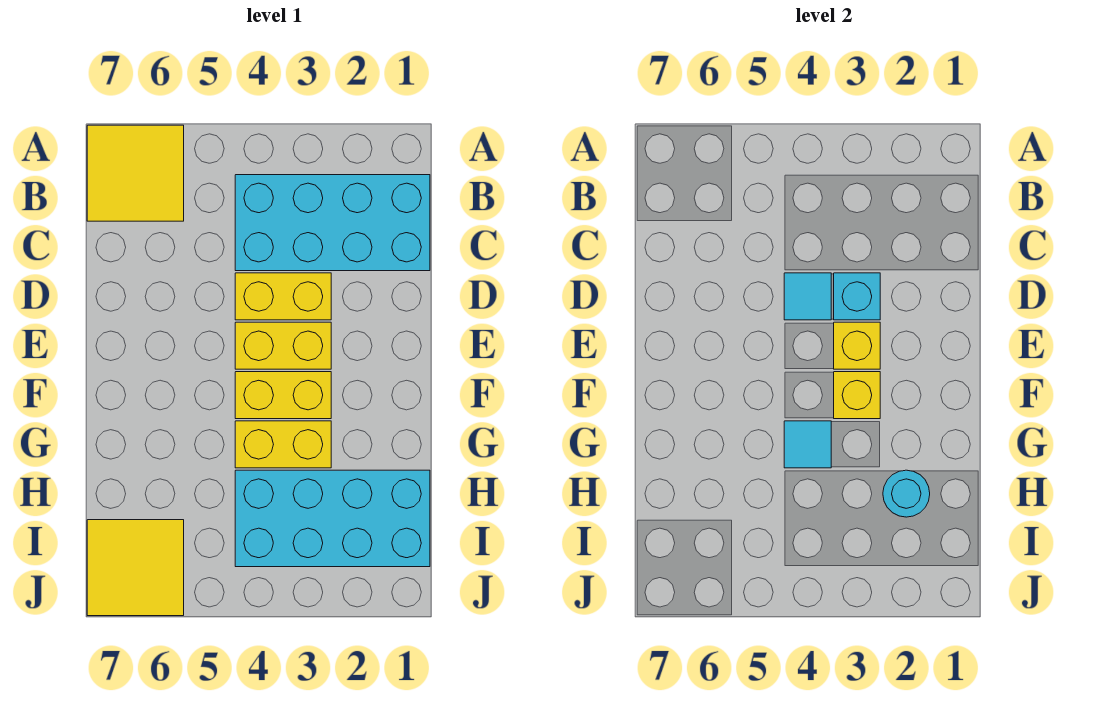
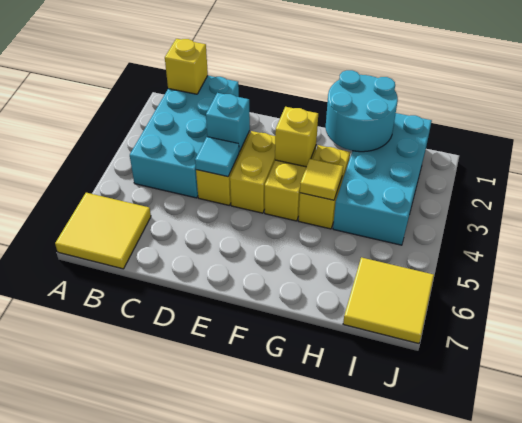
yellow brick E3 level 2 -> yellow brick B1 level 2
cyan tile G4 level 2 -> yellow tile G4 level 2
cyan round brick H2 level 2 -> cyan round brick G1:H2 level 2

